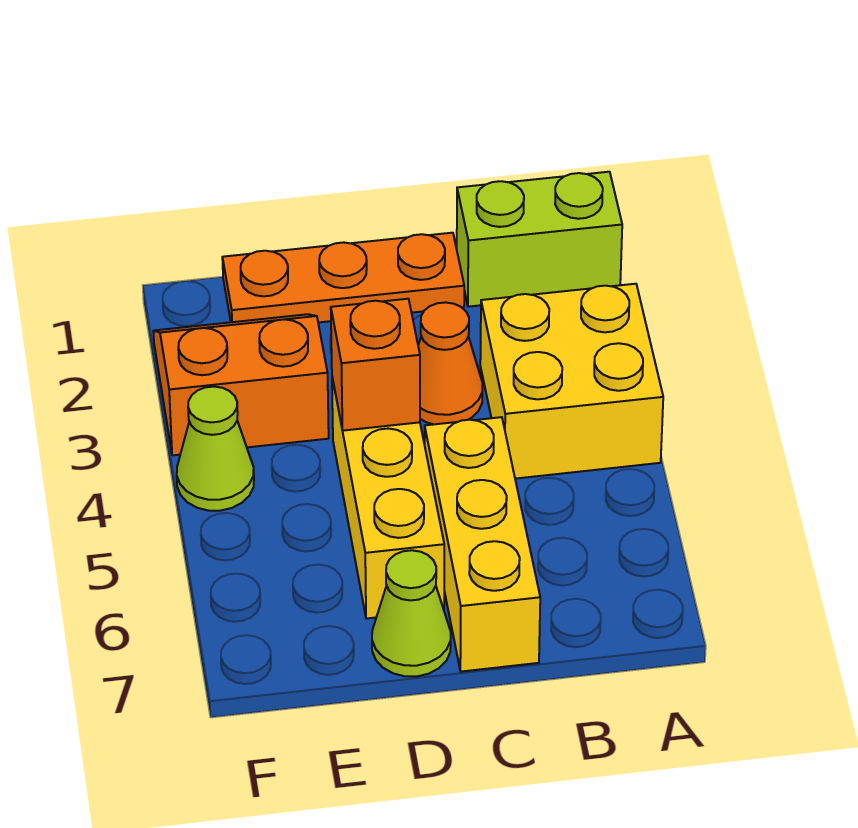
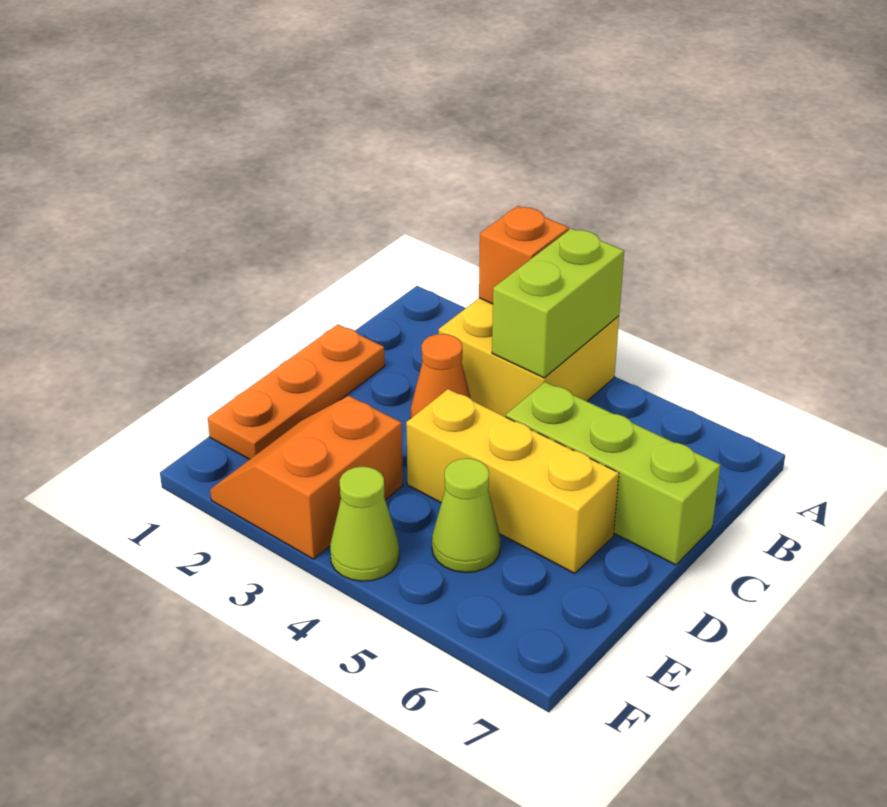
lime brick A1:B1 level 1 -> lime brick A4:B4 level 2
yellow brick C5:C7 level 1 -> lime brick C5:C7 level 1
orange brick D4 level 2 -> orange brick A3 level 2
lime cone D7 level 1 -> lime cone E5 level 1

